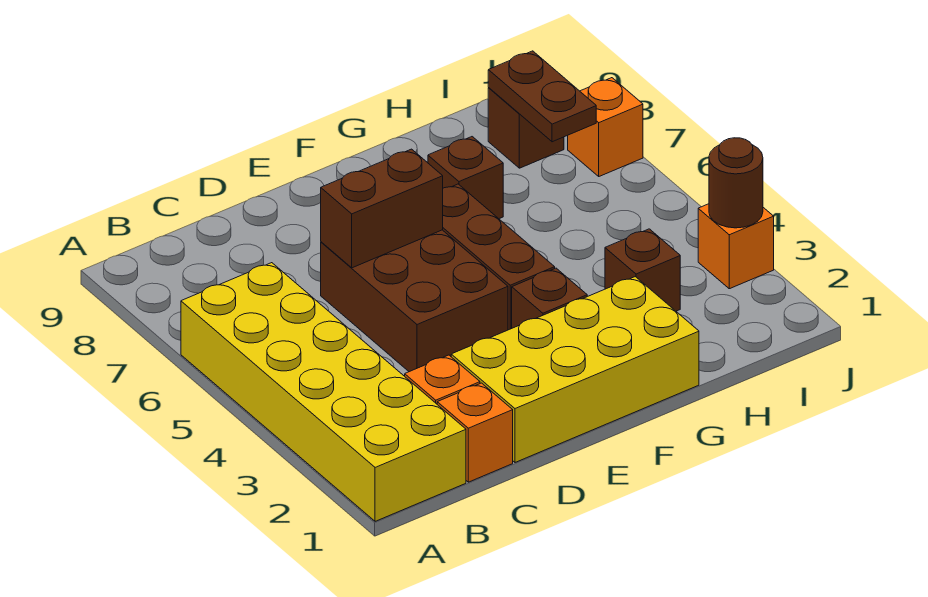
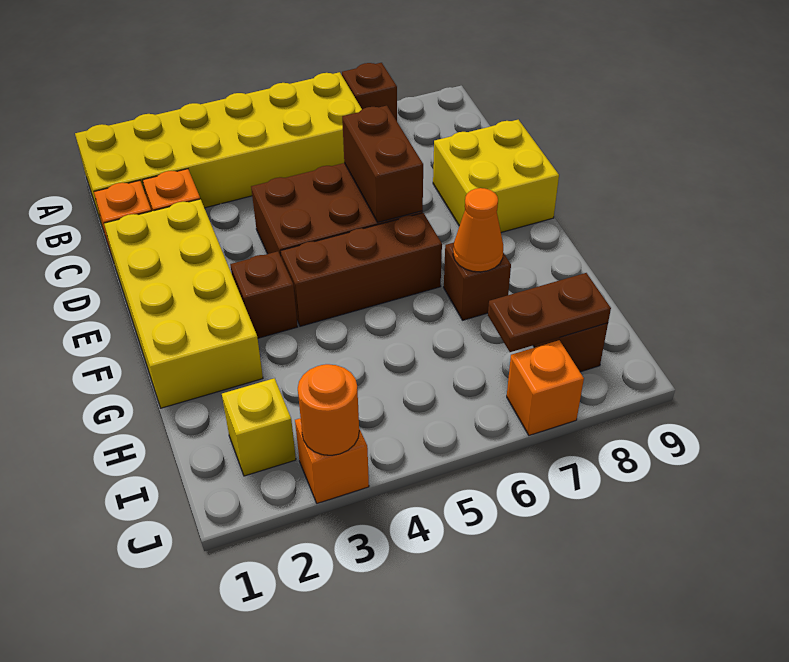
none -> yellow brick D8:E9 level 1
none -> orange cone G7 level 2
brown brick H3 level 1 -> brown brick A7 level 1
none -> yellow brick I2 level 1
brown round brick J3 level 2 -> orange round brick J3 level 2

